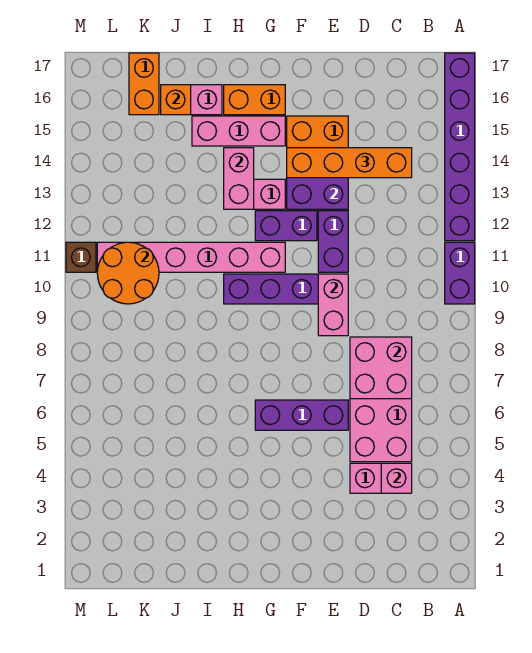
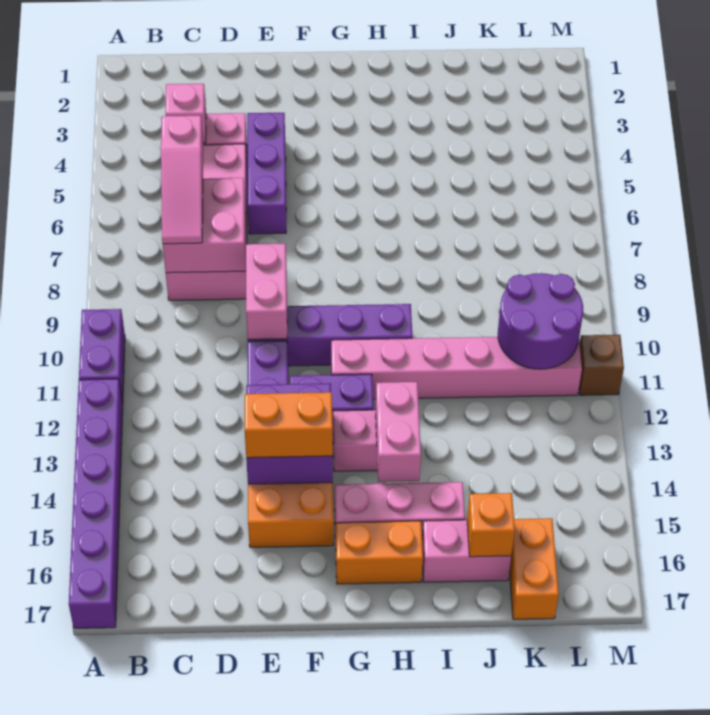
none -> pink slope C6:C8 level 3 top 6
orange brick C14:F14 level 3 -> orange brick E14:F14 level 3
purple brick E6:G6 level 1 -> purple brick E4:E6 level 1
orange round brick K10:L11 level 2 -> purple round brick K10:L11 level 2

